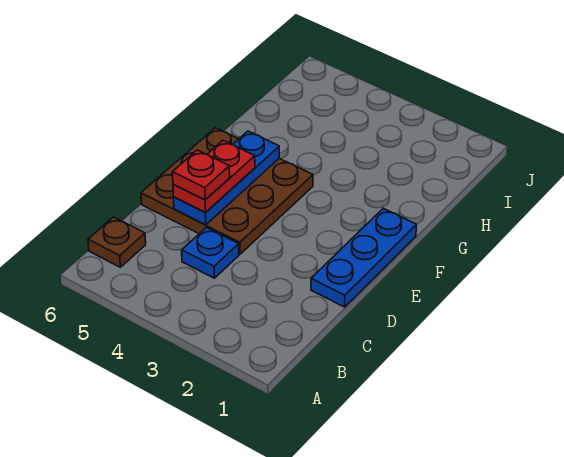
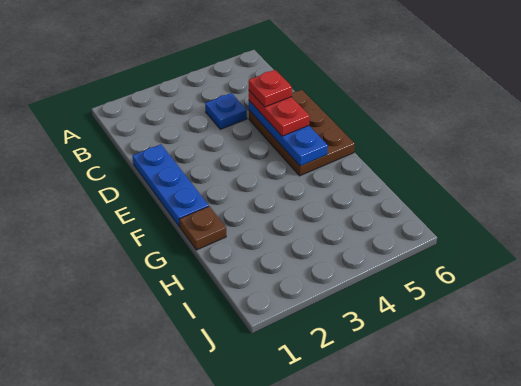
brown plate B6 level 1 -> brown plate G1 level 1
brown plate D4:F6 level 1 -> brown plate D5:F6 level 1

